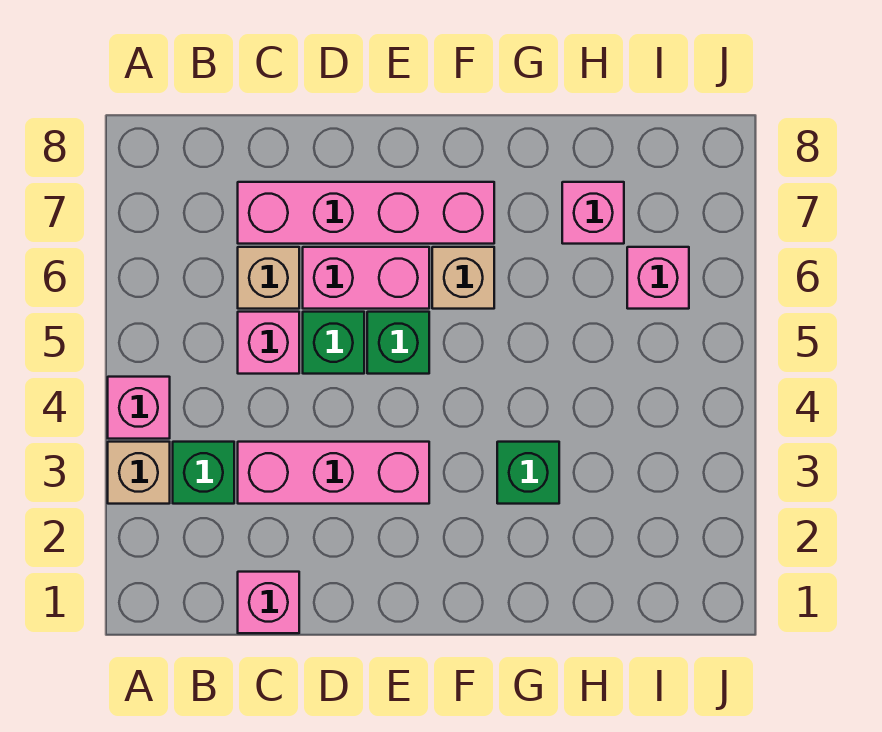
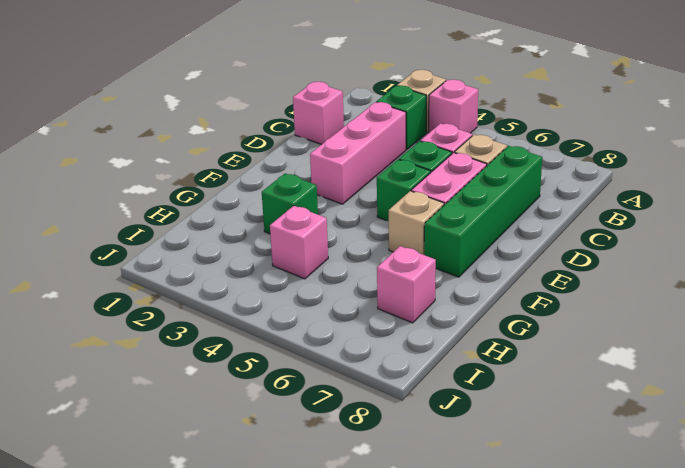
pink brick C7:F7 level 1 -> green brick C7:F7 level 1
pink brick I6 level 1 -> pink brick H4 level 1

